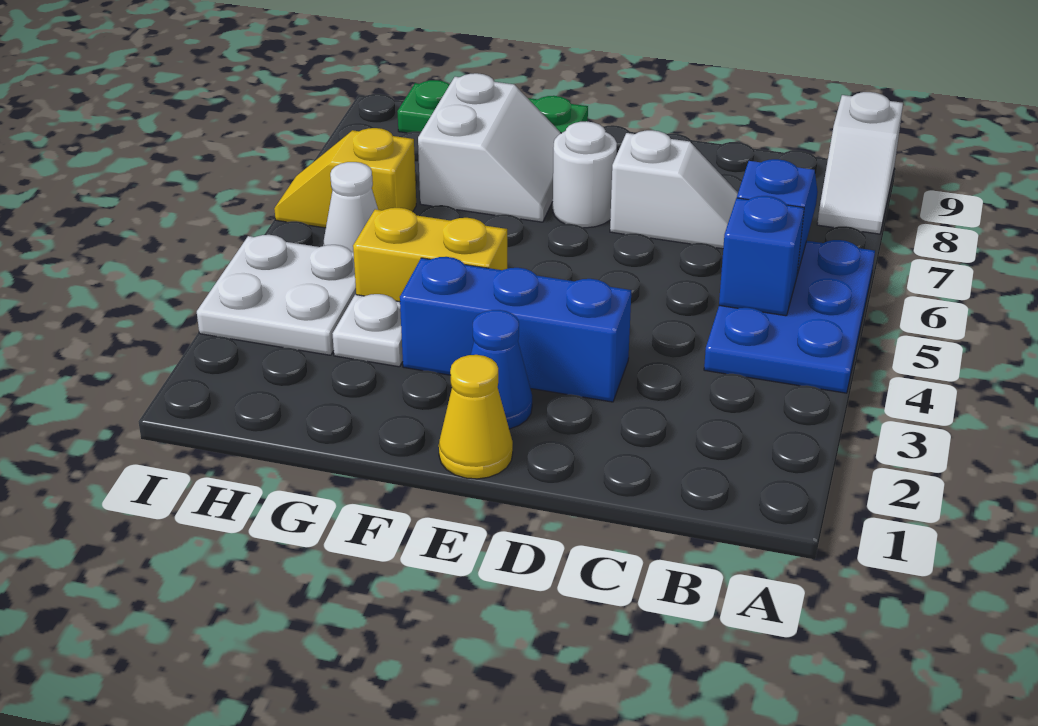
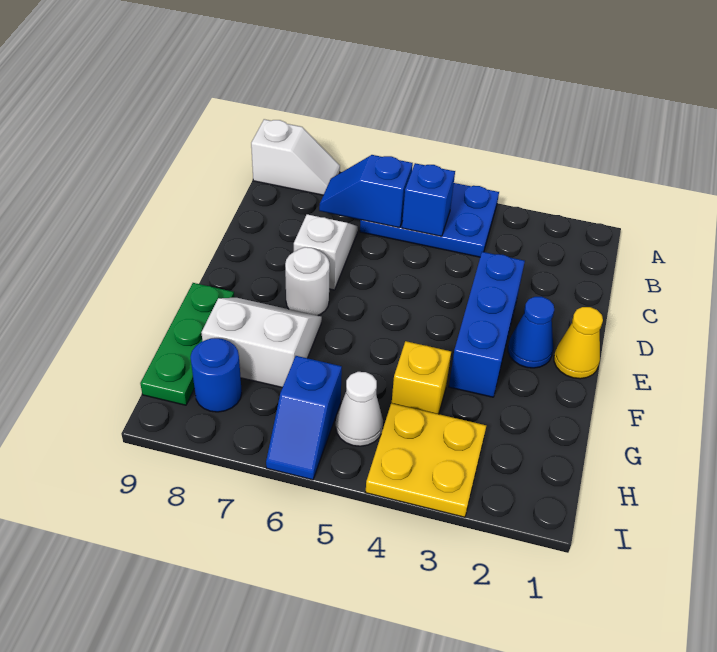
yellow brick F4:G4 level 1 -> yellow brick G4 level 1
white plate G3 level 1 -> none
white plate H3:I4 level 1 -> yellow plate H3:I4 level 1
yellow slope H6:I6 level 1 top H -> blue slope H6:I6 level 1 top H
none -> blue round brick H8 level 1

